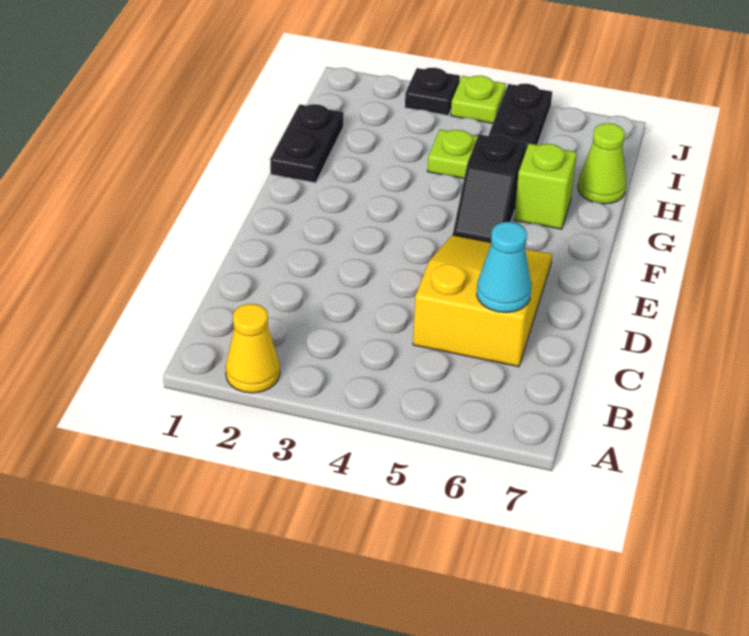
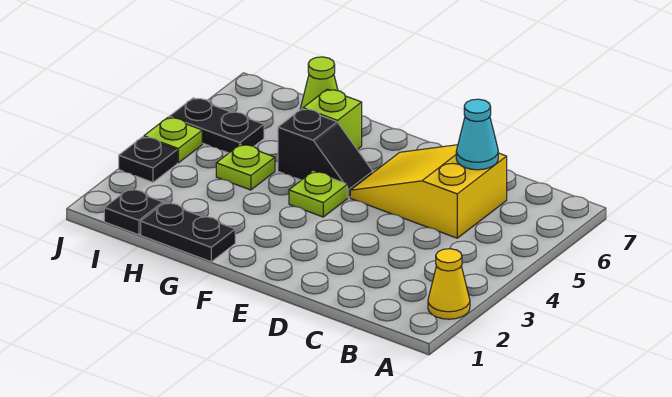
none -> lime plate F4 level 1
none -> black plate I1 level 1

